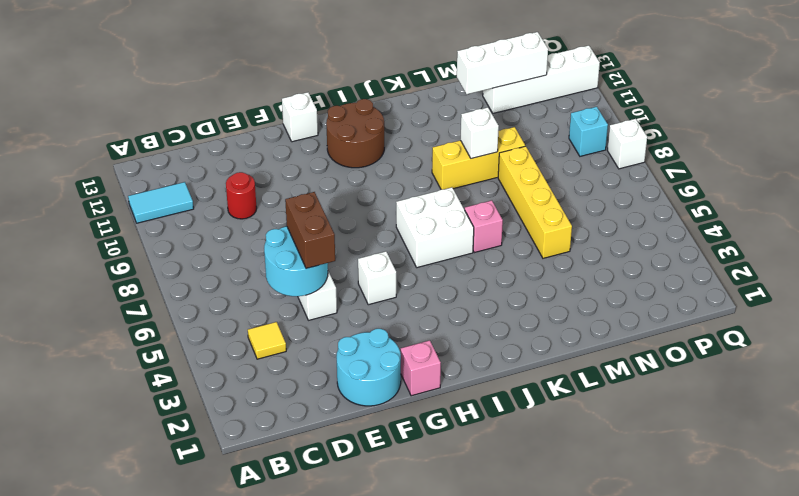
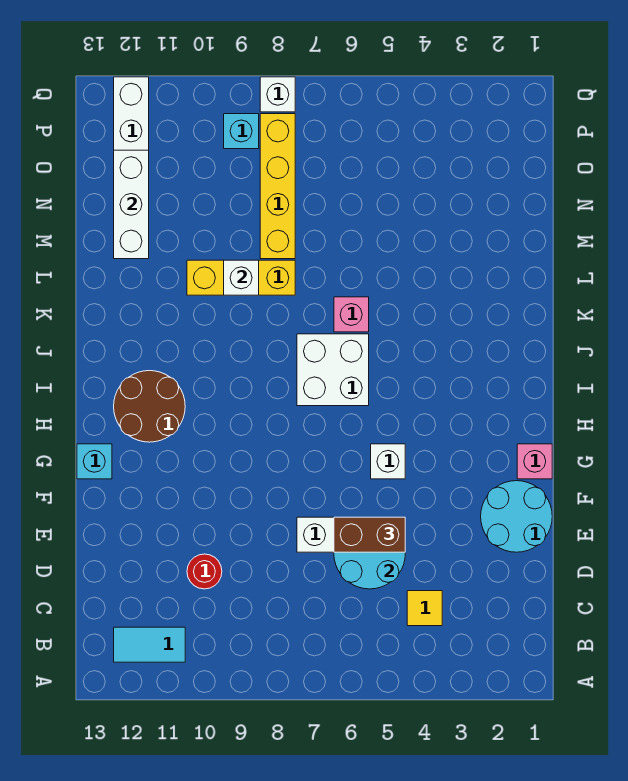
cyan tile A11:B11 level 1 -> cyan tile B11:B12 level 1
white brick G13 level 1 -> cyan brick G13 level 1
yellow brick K9:M9 level 1 -> yellow brick L8:L10 level 1
yellow brick M5:M8 level 1 -> yellow brick M8:P8 level 1

